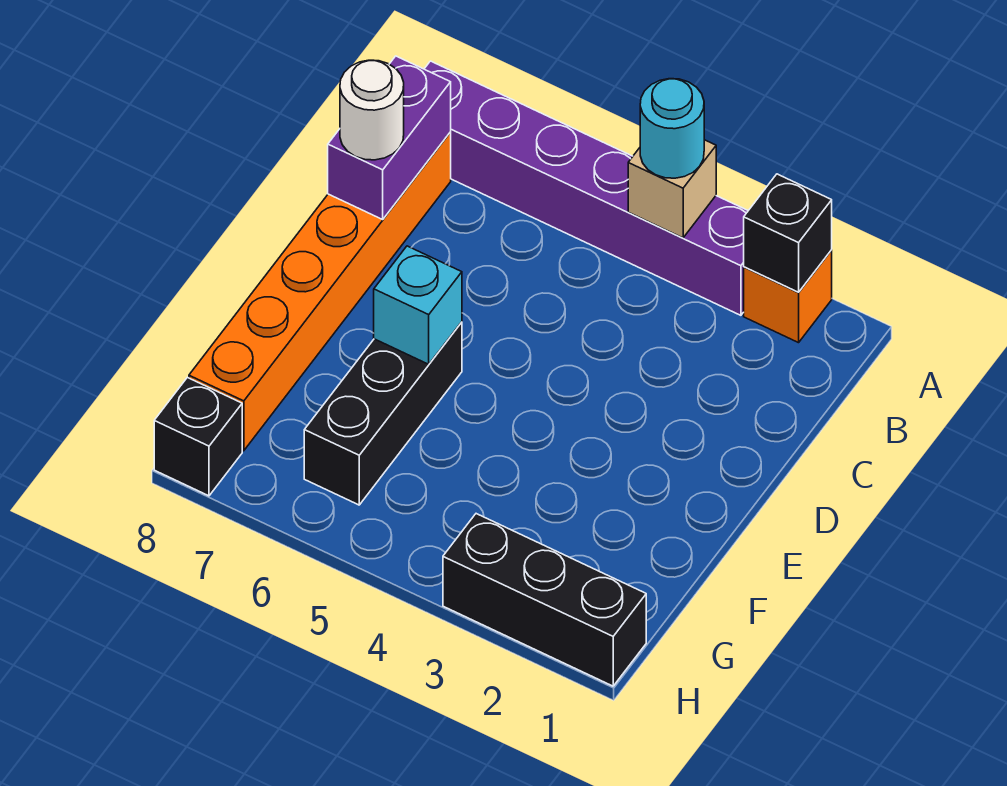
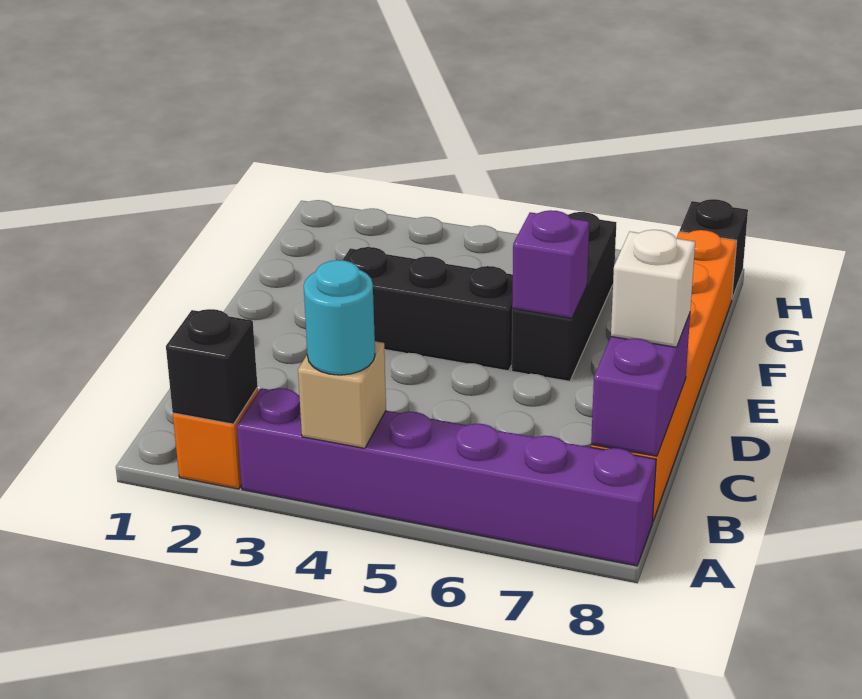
white round brick C8 level 3 -> white brick C8 level 3
cyan brick E6 level 2 -> purple brick E6 level 2
black brick H1:H3 level 1 -> black brick E3:E5 level 1

